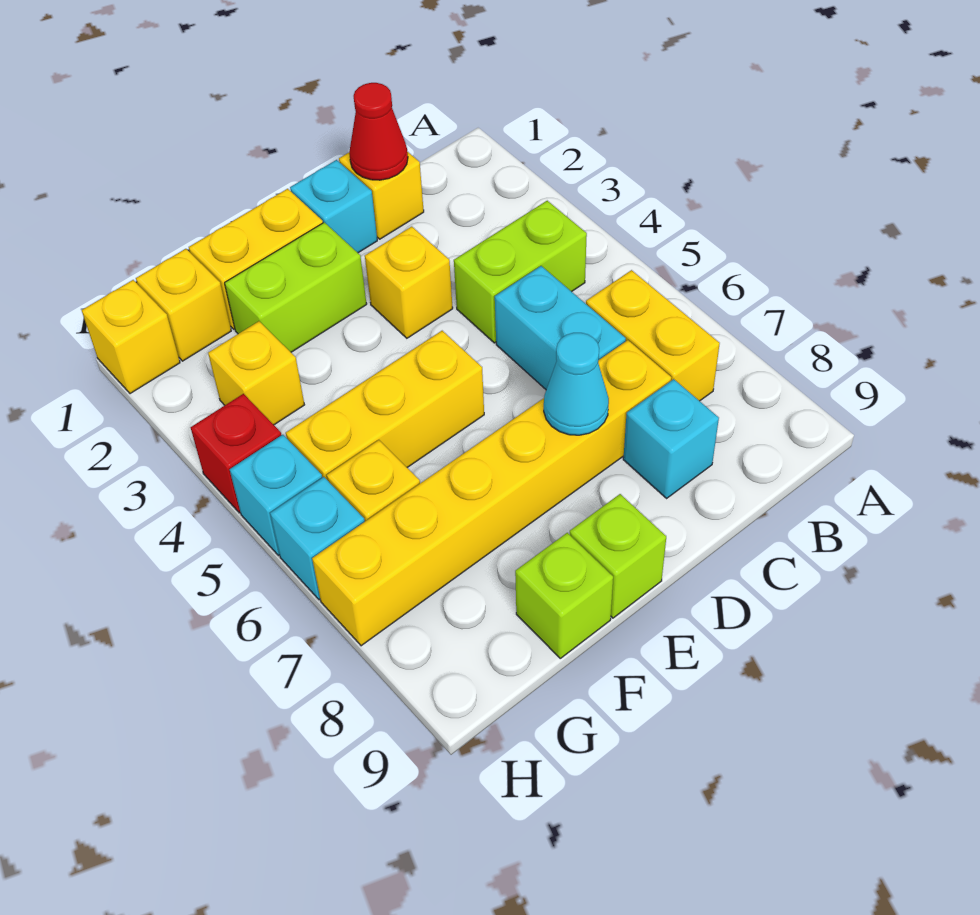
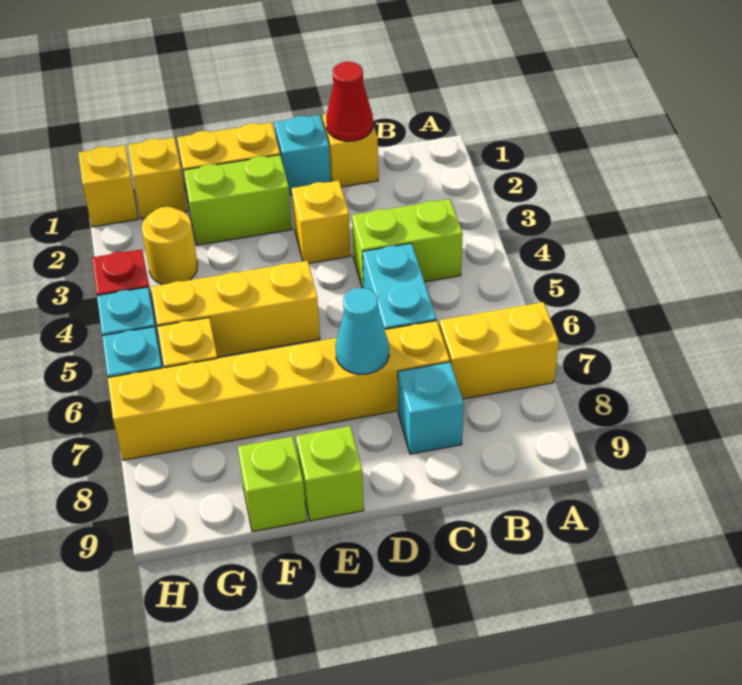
yellow brick B6:B7 level 1 -> yellow brick A7:B7 level 1
yellow brick G3 level 1 -> yellow round brick G3 level 1

